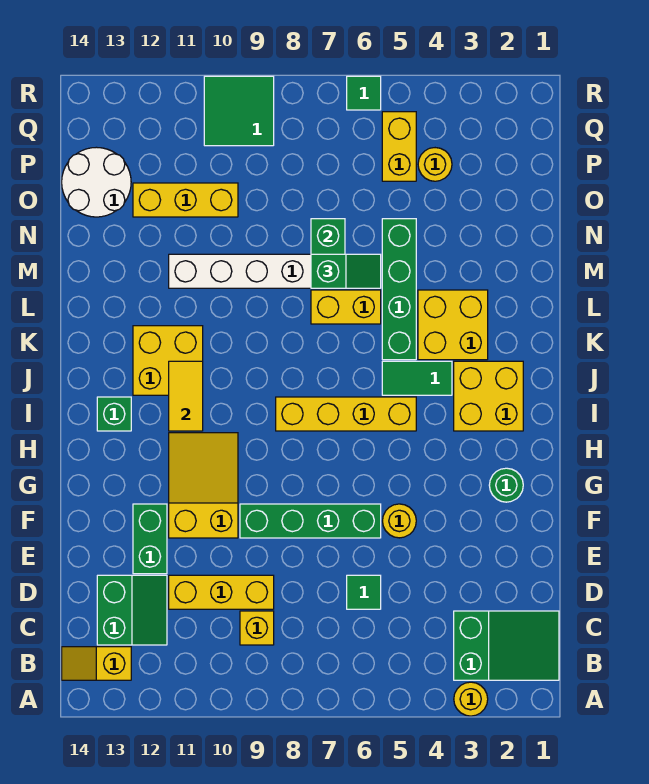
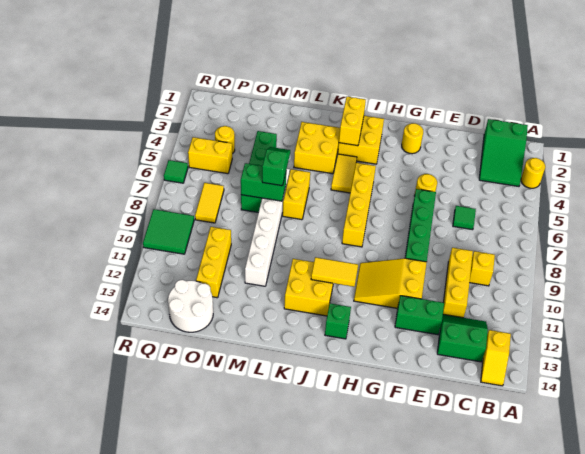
green slope B1:C3 level 1 top 3 -> green slope B1:C3 level 1 top 1
green round brick G2 level 1 -> yellow round brick G2 level 1
none -> yellow brick J2:J3 level 2
green tile J4:J5 level 1 -> yellow tile J4:J5 level 1
green brick K5:N5 level 1 -> green brick N4:N7 level 1
none -> yellow tile P7:P8 level 1

